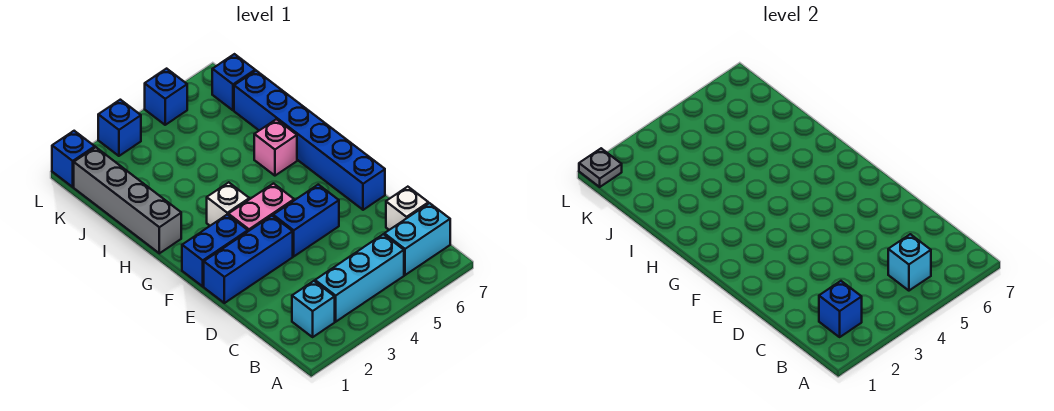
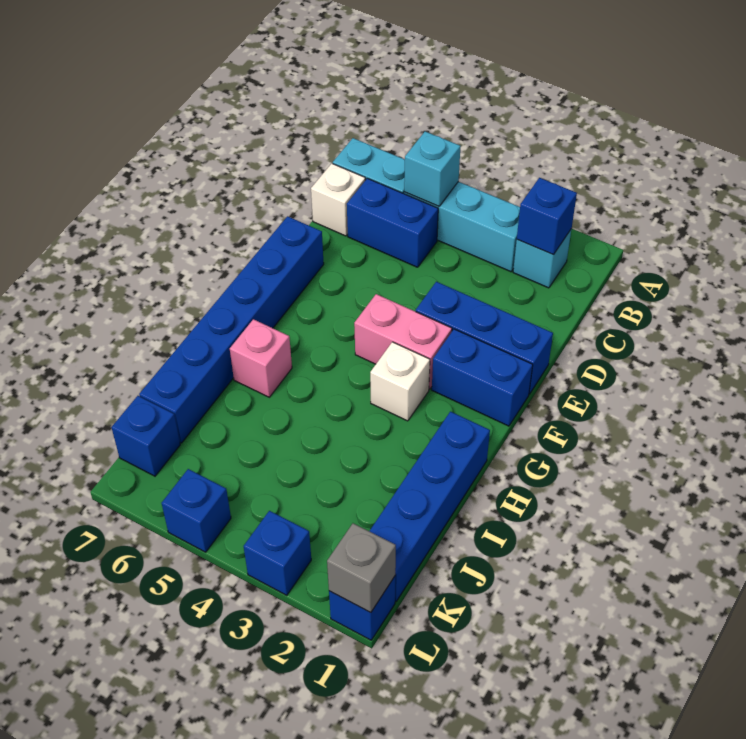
blue brick E4:E5 level 1 -> blue brick C5:C6 level 1
grey brick H1:K1 level 1 -> blue brick H1:K1 level 1
grey plate L1 level 2 -> grey brick L1 level 2

